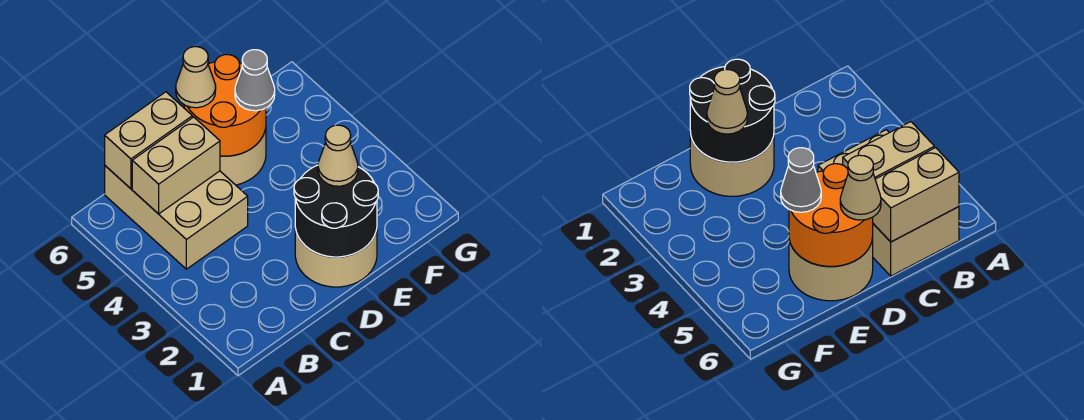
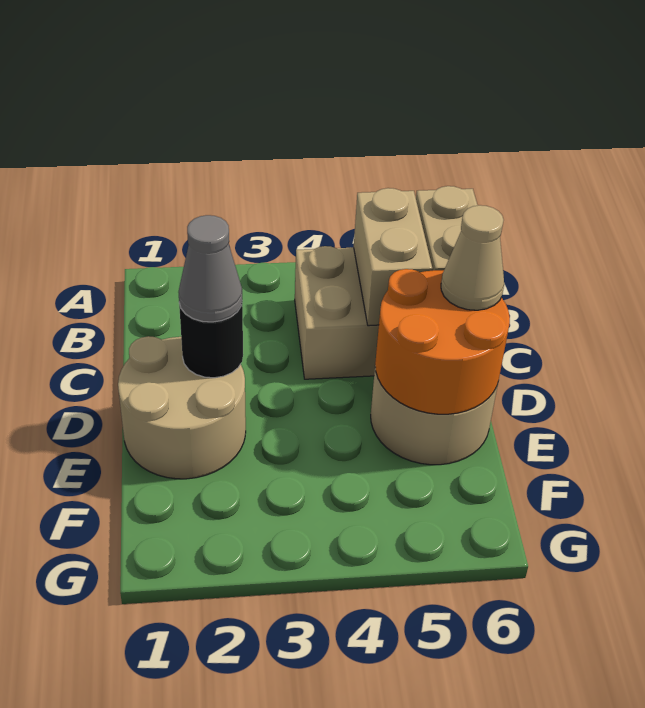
black round brick D1:E2 level 2 -> black round brick D2 level 2
tan cone E2 level 3 -> none
grey cone E5 level 3 -> grey cone D2 level 3

